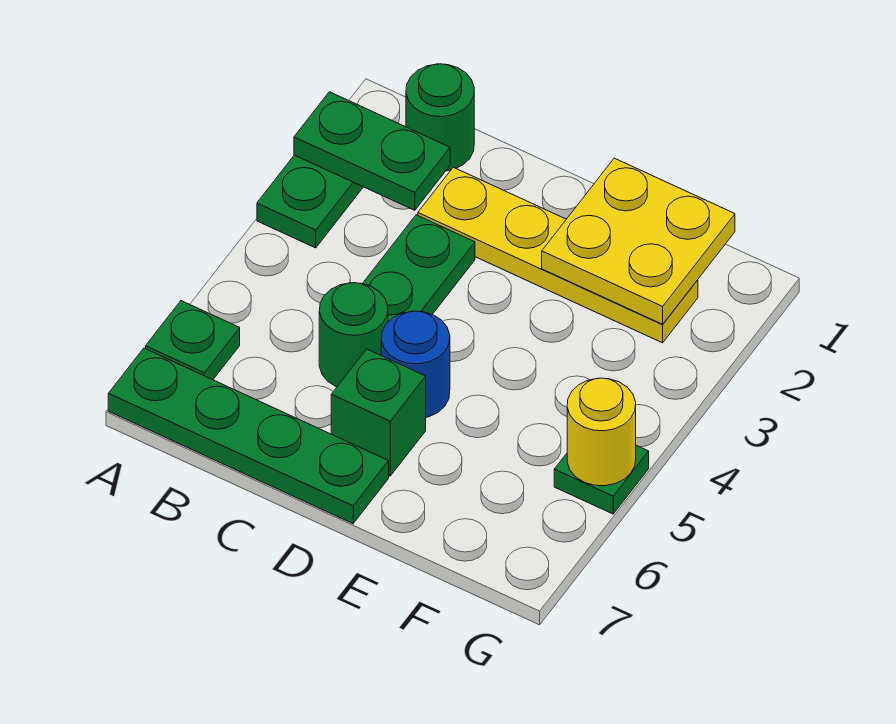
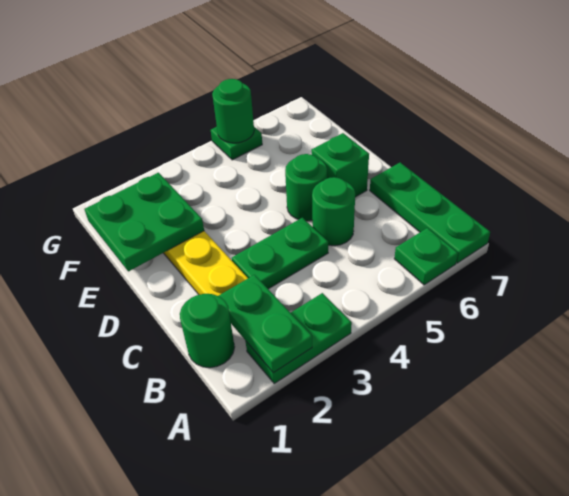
green plate A7:D7 level 1 -> green plate A7:C7 level 1
blue round brick D5 level 1 -> green round brick D5 level 1
yellow plate E1:F2 level 2 -> green plate E1:F2 level 2
yellow round brick G5 level 2 -> green round brick G5 level 2

